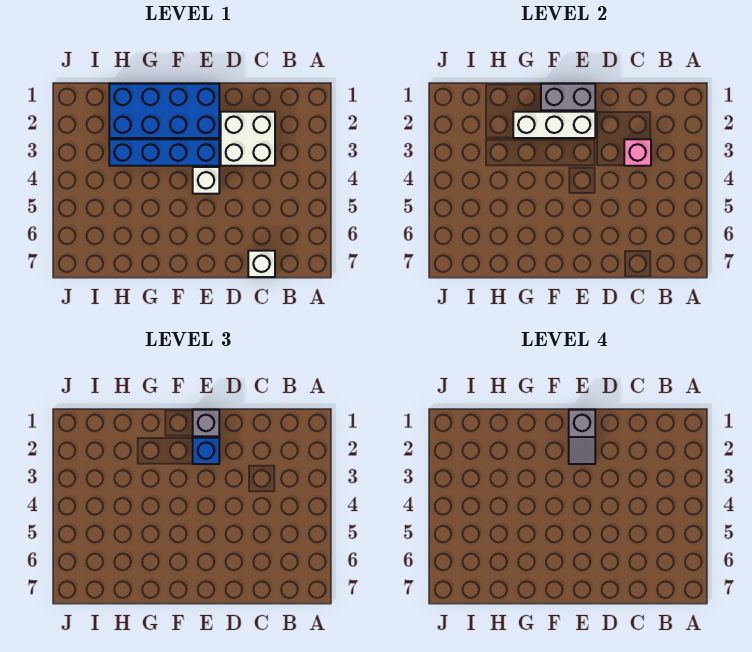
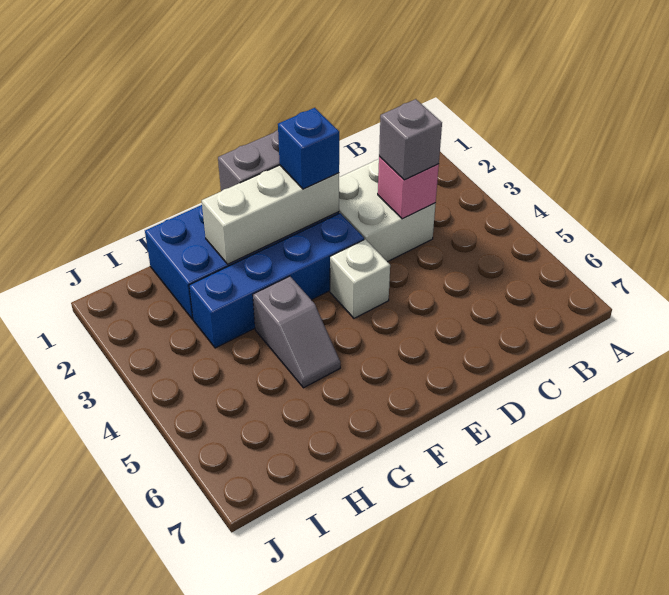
white brick C7 level 1 -> none
grey brick E1 level 3 -> grey brick C3 level 3
grey slope E1:E2 level 4 top 1 -> grey slope G4:G5 level 1 top 4

